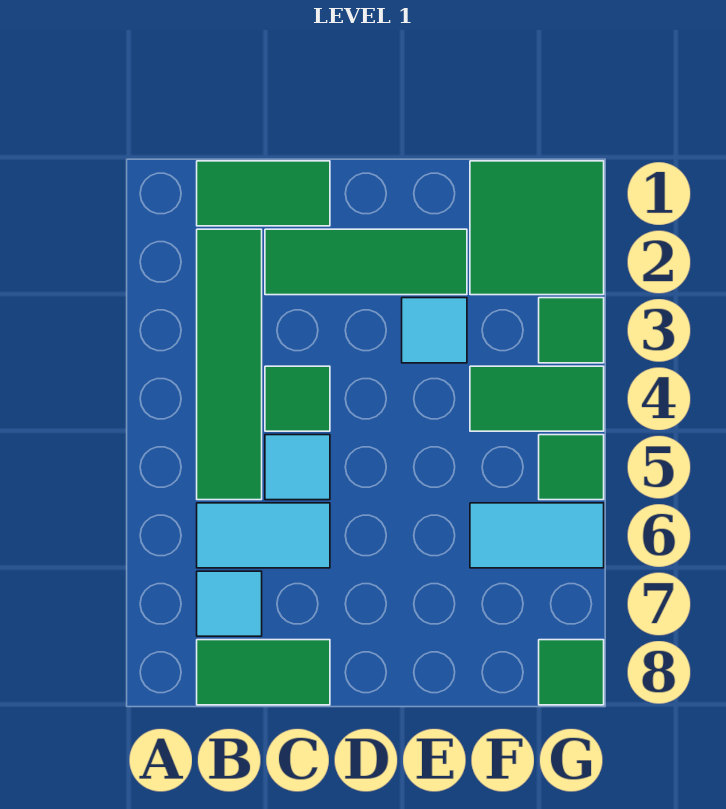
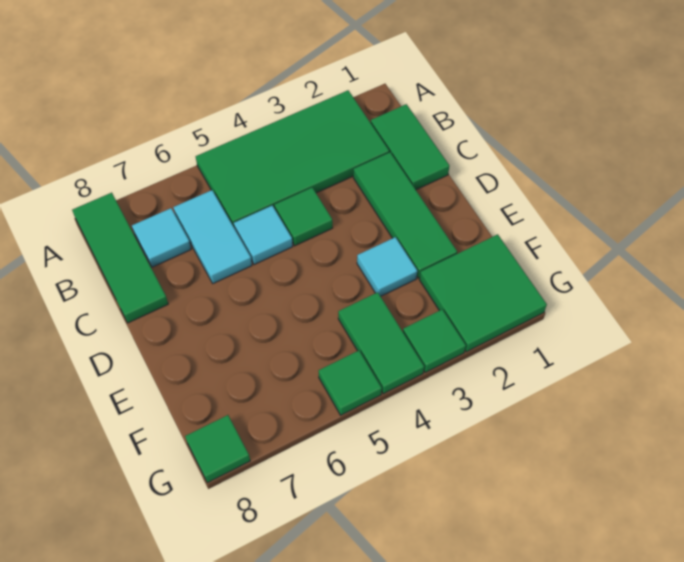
green tile B2:B5 level 1 -> green tile A2:B5 level 1
green tile B8:C8 level 1 -> green tile A8:C8 level 1
cyan tile F6:G6 level 1 -> none

